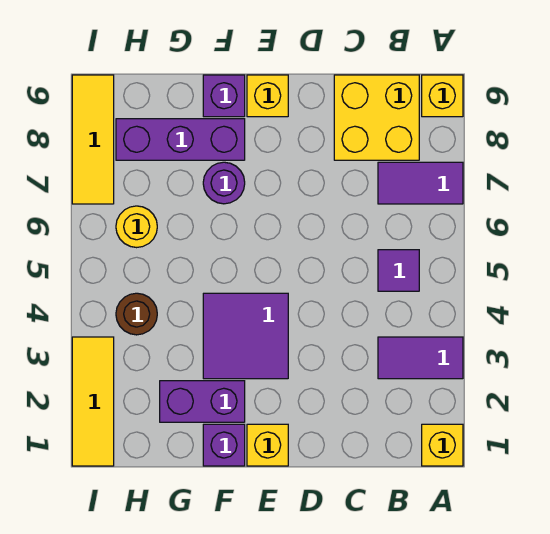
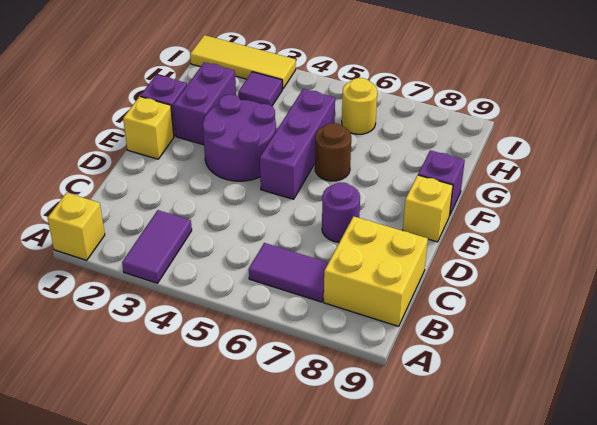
purple tile A7:B7 level 1 -> purple tile B6:B7 level 1
yellow brick A9 level 1 -> none
purple tile B5 level 1 -> purple tile H3 level 1
purple tile E3:F4 level 1 -> purple round brick E3:F4 level 1
purple round brick F7 level 1 -> purple round brick D7 level 1
purple brick F8:H8 level 1 -> purple brick E5:G5 level 1
brown round brick H4 level 1 -> brown round brick F6 level 1
yellow tile I7:I9 level 1 -> none

